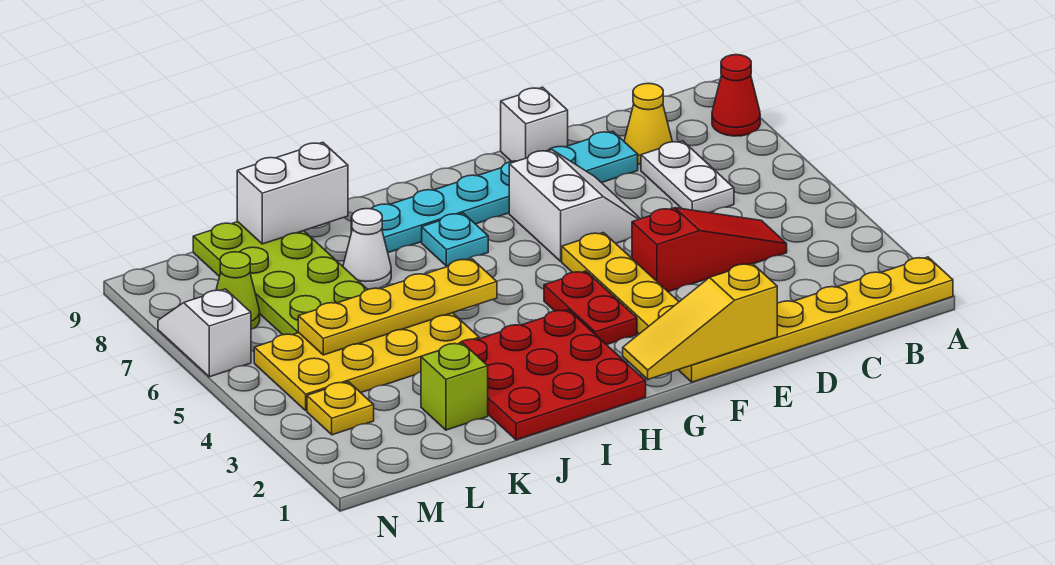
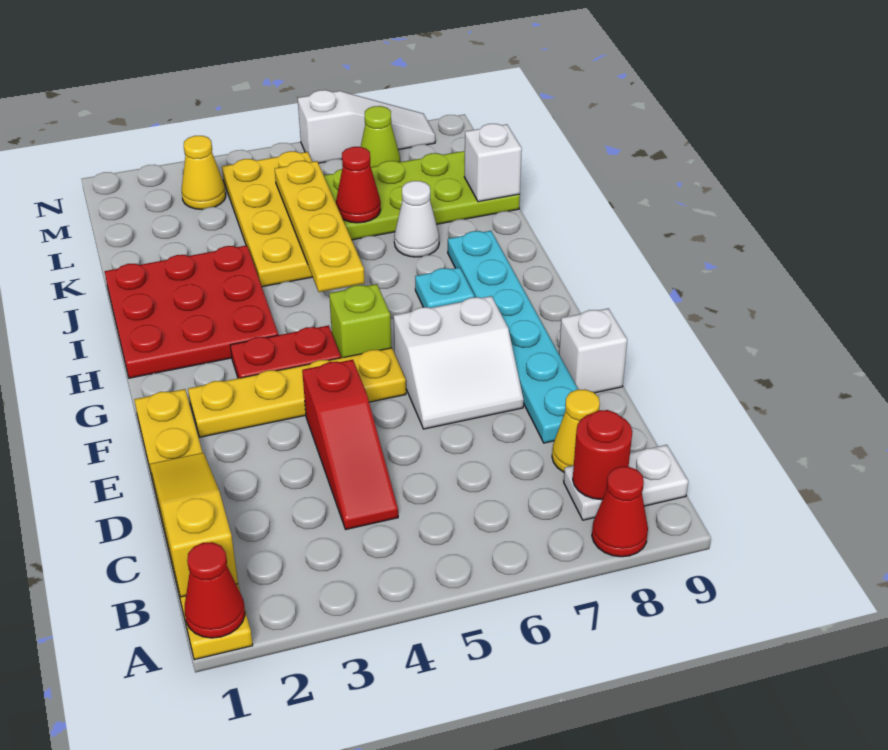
none -> red cone A1 level 2
none -> red round brick B8 level 2
white plate C6:C7 level 1 -> white plate B8:B9 level 1
yellow slope E1:G1 level 2 top E -> yellow slope B1:D1 level 2 top B
white brick J9:K9 level 2 -> white brick K9 level 2
lime brick K2 level 1 -> lime brick G5 level 1
none -> red cone K6 level 2
yellow plate M3 level 1 -> yellow cone M3 level 1
white slope N6:N7 level 1 top 6 -> white slope N6:N8 level 1 top 6

